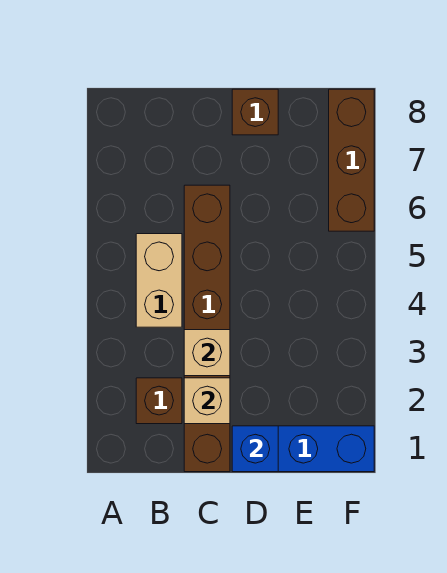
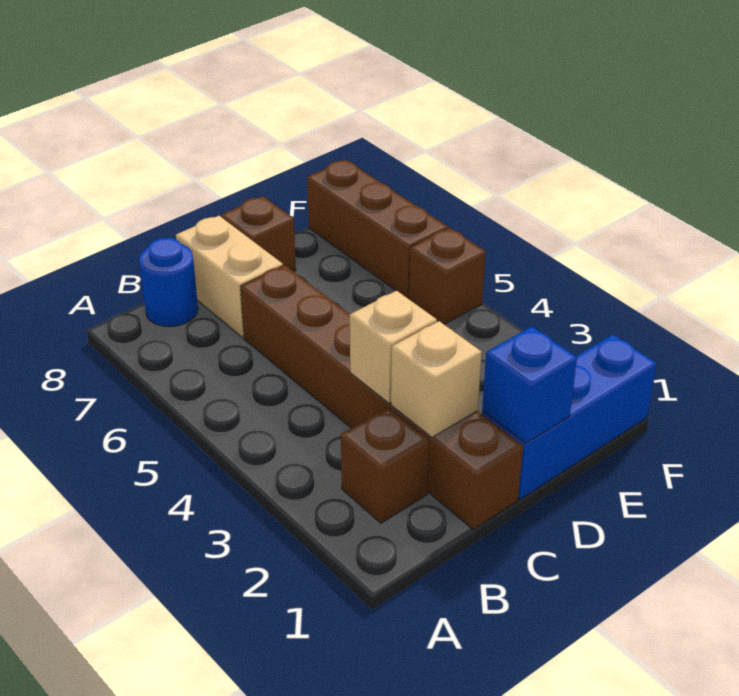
tan brick B4:B5 level 1 -> tan brick C7:C8 level 1
none -> blue round brick B8 level 1
none -> brown brick F5 level 1

